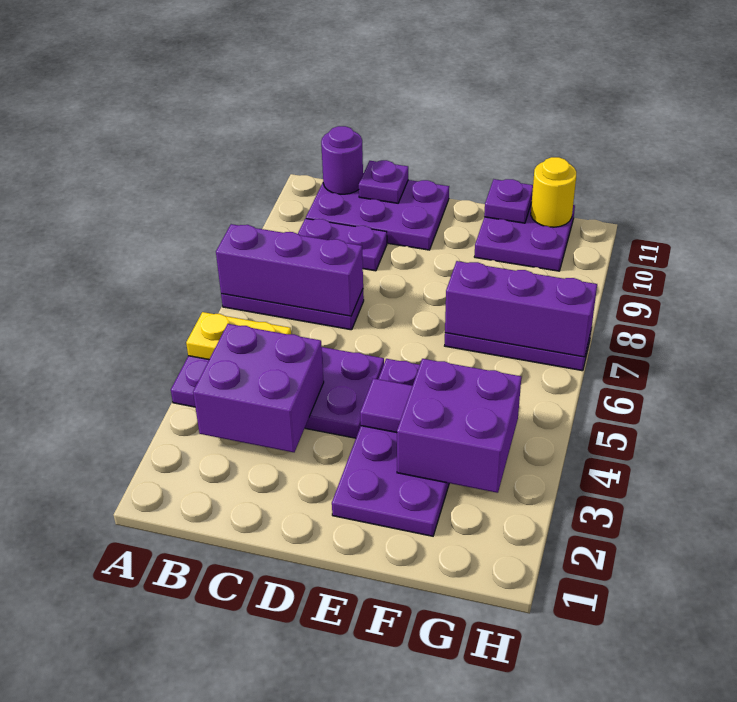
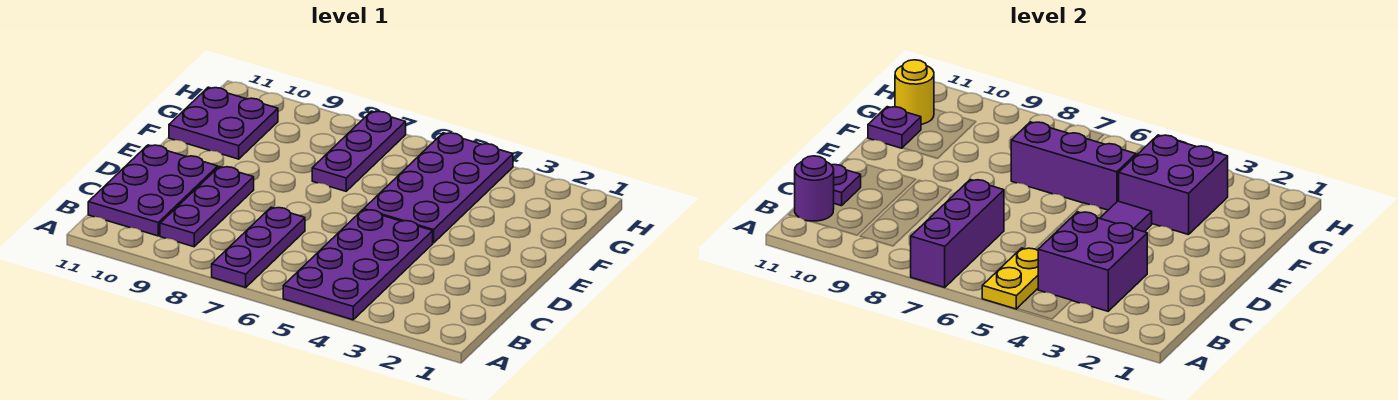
purple plate B9:C9 level 1 -> purple plate B9:D9 level 1
purple plate E2:F5 level 1 -> purple plate E4:H5 level 1
purple brick F7:H7 level 2 -> purple brick F5:F7 level 2

